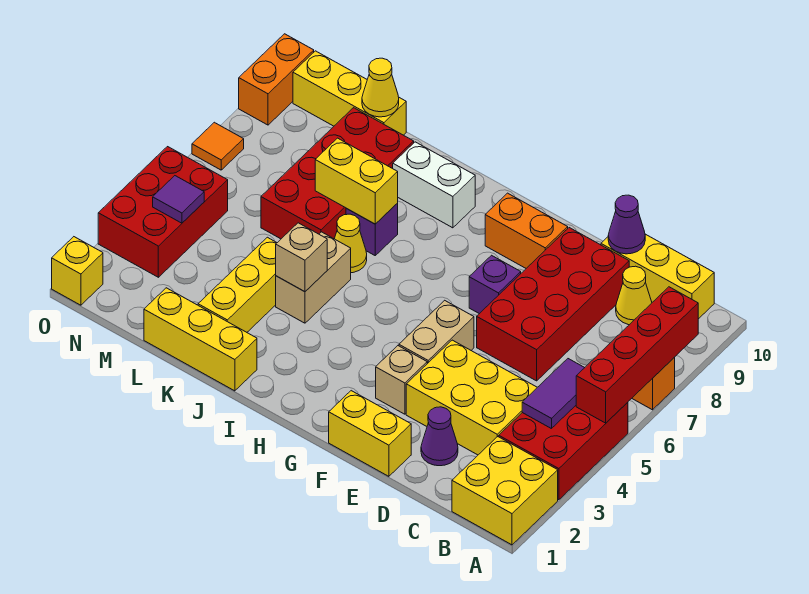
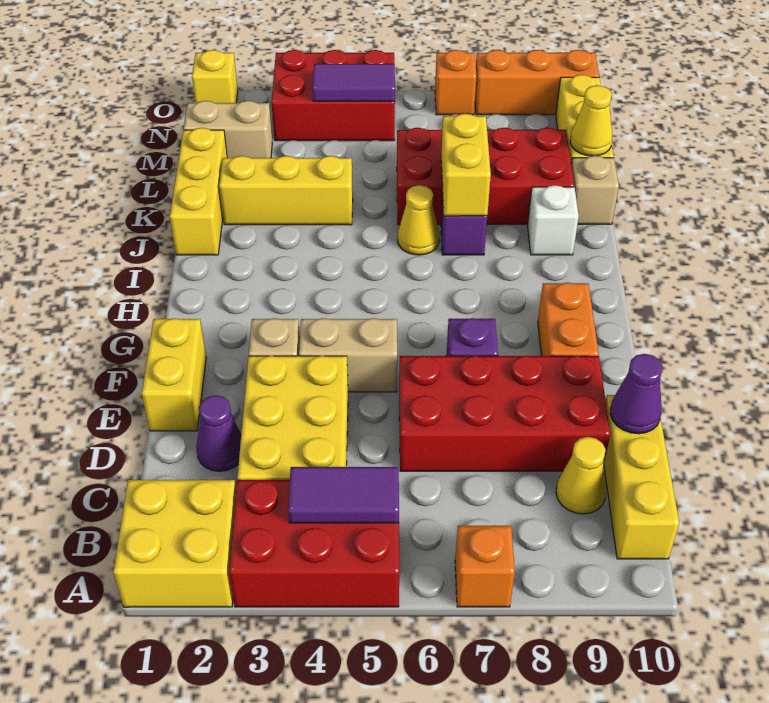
red brick A5:A8 level 2 -> none
white brick I9:J9 level 1 -> white brick J9 level 1
tan brick J4:J5 level 1 -> tan brick M1:M2 level 1
tan brick J4 level 2 -> tan brick K10 level 1
purple tile N4 level 2 -> purple tile N4:N5 level 2
orange tile O7 level 1 -> orange brick O7 level 1
orange brick O9:O10 level 1 -> orange brick O8:O10 level 1

